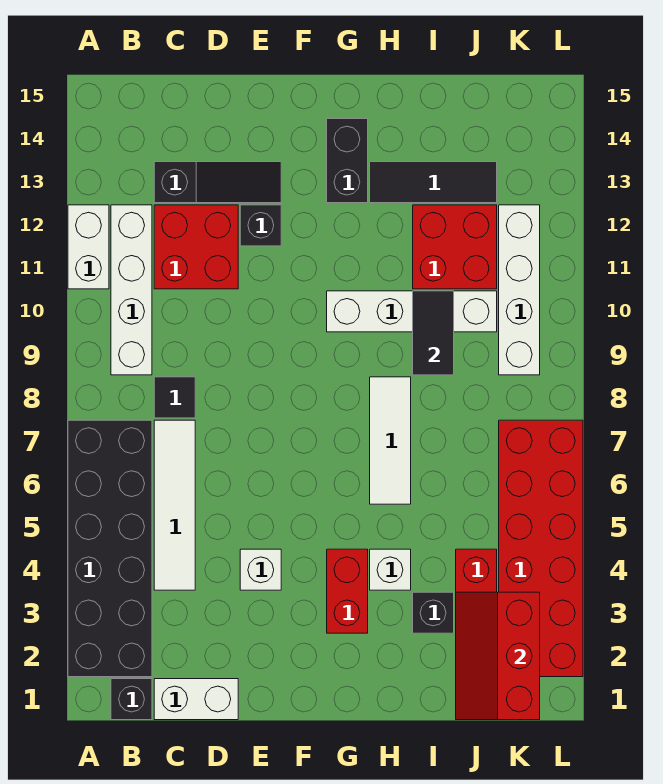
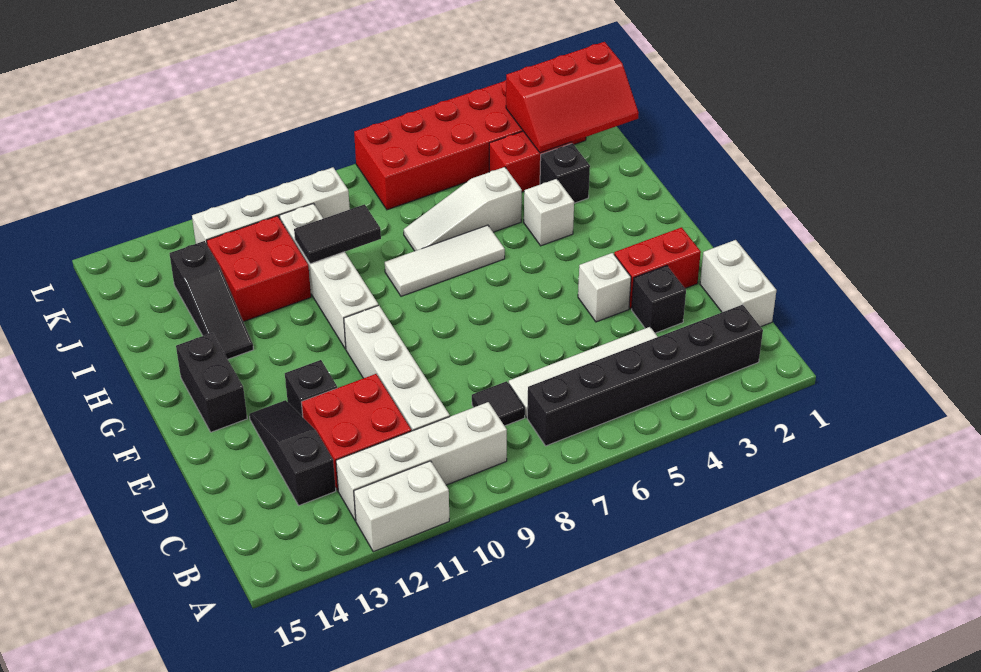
black brick A2:B7 level 1 -> black brick B2:B7 level 1
black brick B1 level 1 -> black brick D3 level 1
none -> white brick C10:F10 level 1
red brick G3:G4 level 1 -> red brick E2:E3 level 1
black brick G13:G14 level 1 -> black brick F14:G14 level 1
black tile H13:J13 level 1 -> black slope H13:J13 level 1 top J
none -> white slope I5:I7 level 1 top 5

